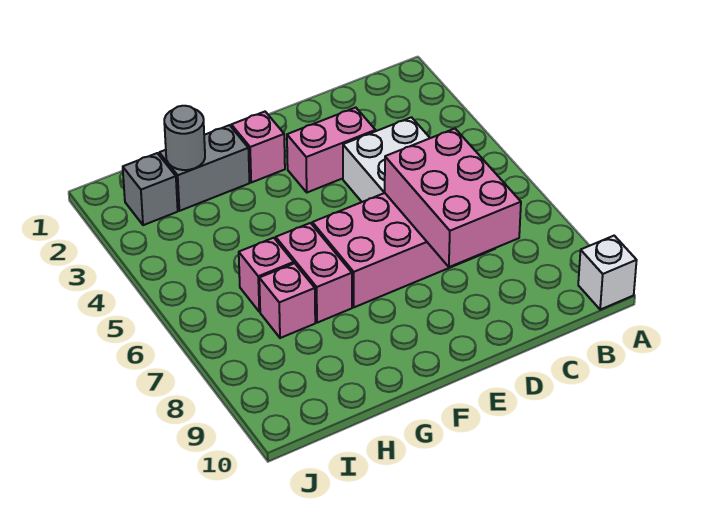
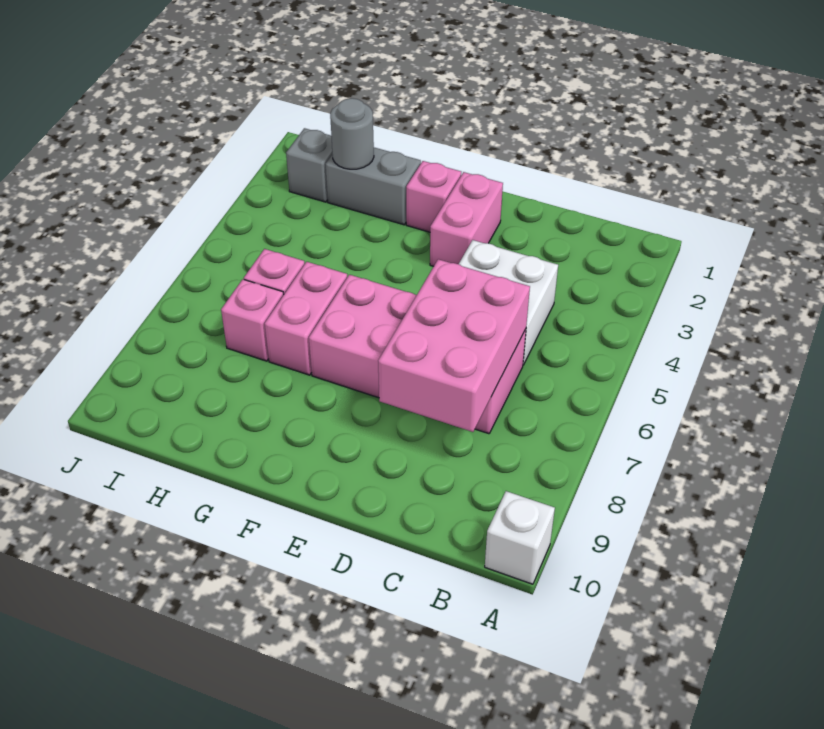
pink brick D3:E3 level 1 -> pink brick E2:E3 level 1

